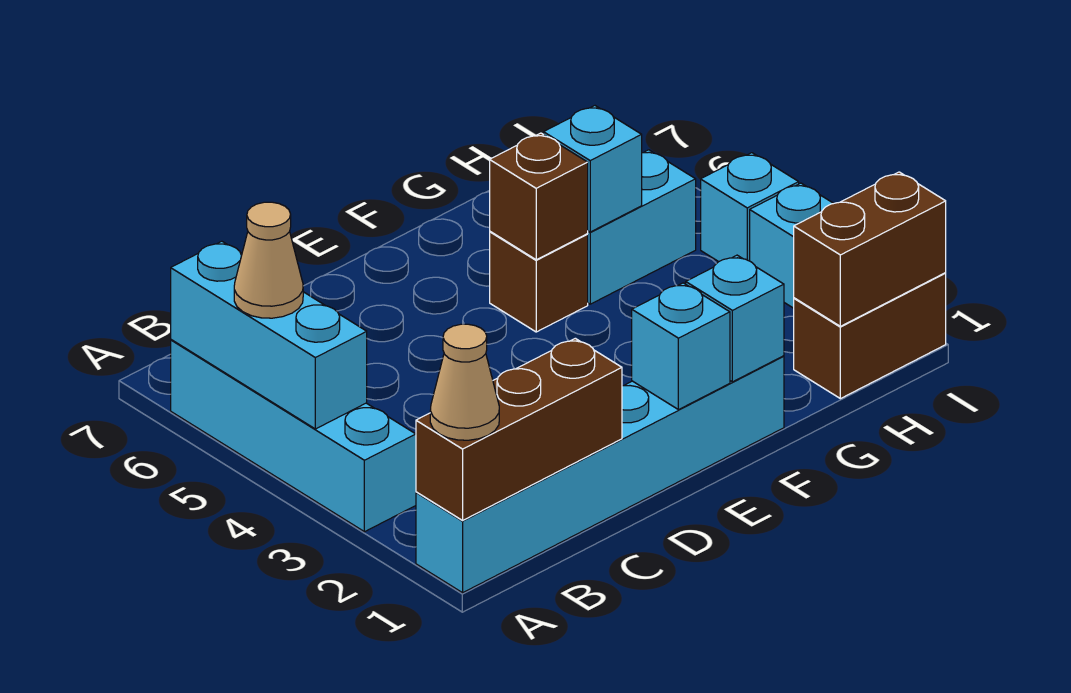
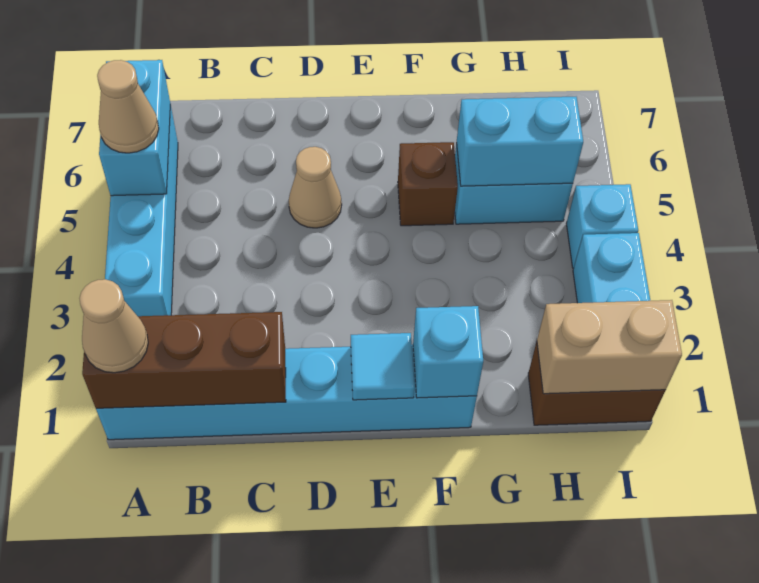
cyan brick A4:A6 level 2 -> cyan brick A5:A6 level 2
none -> tan cone D5 level 1
cyan brick E1 level 2 -> cyan tile E1 level 2
brown brick F5 level 2 -> none
cyan brick G5 level 2 -> cyan brick G5:H5 level 2
brown brick H1:I1 level 2 -> tan brick H1:I1 level 2

